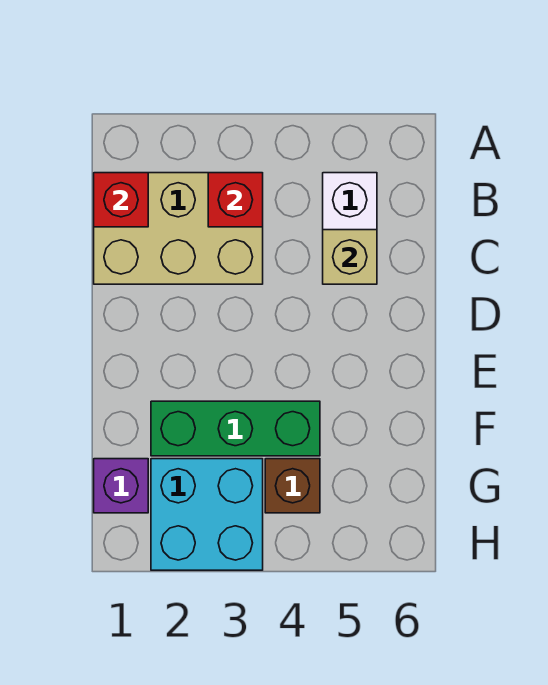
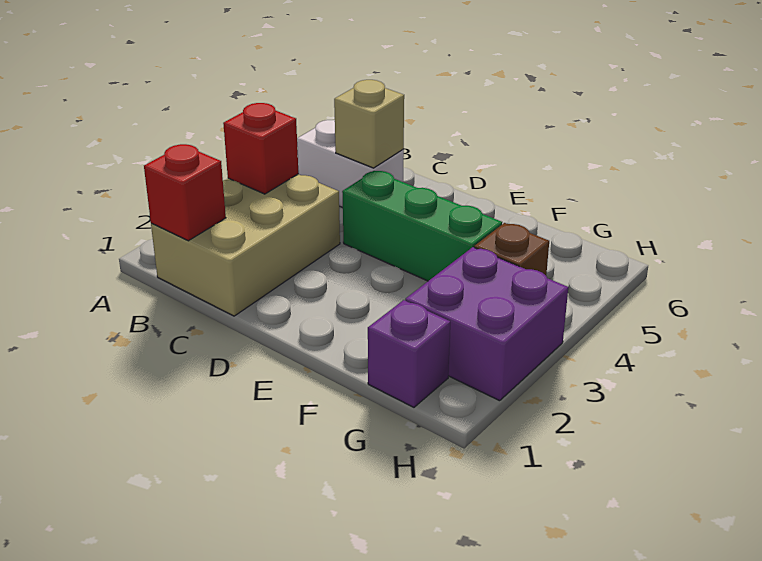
green brick F2:F4 level 1 -> green brick D4:F4 level 1
cyan brick G2:H3 level 1 -> purple brick G2:H3 level 1

